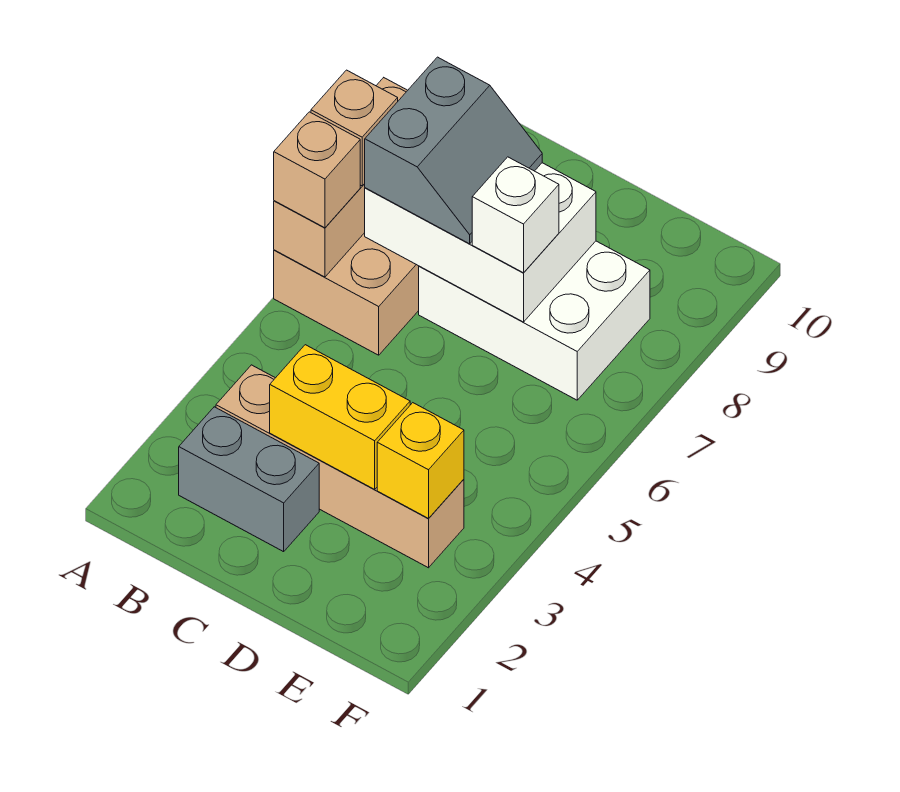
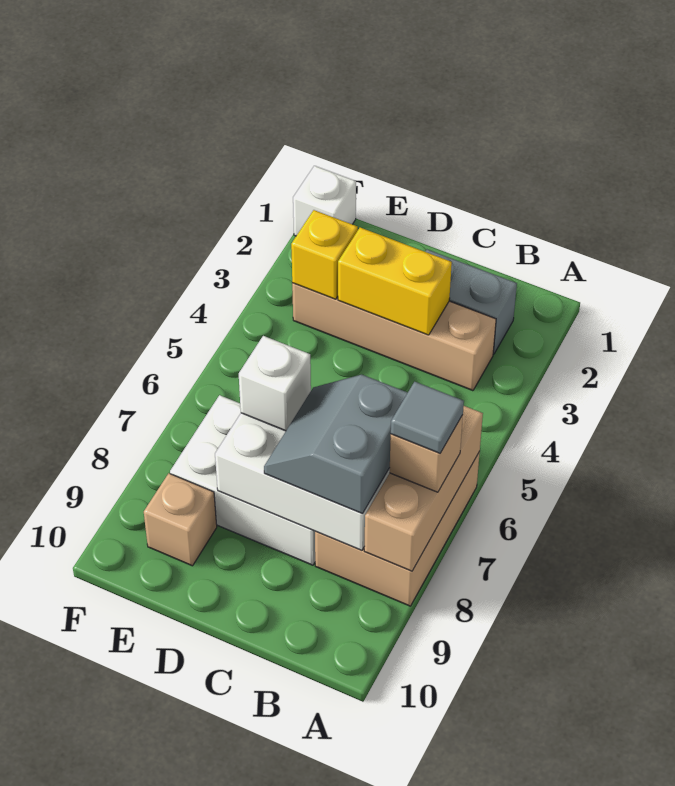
tan brick A6 level 3 -> tan brick E9 level 1
none -> grey tile A7 level 4
none -> white brick F1 level 1

